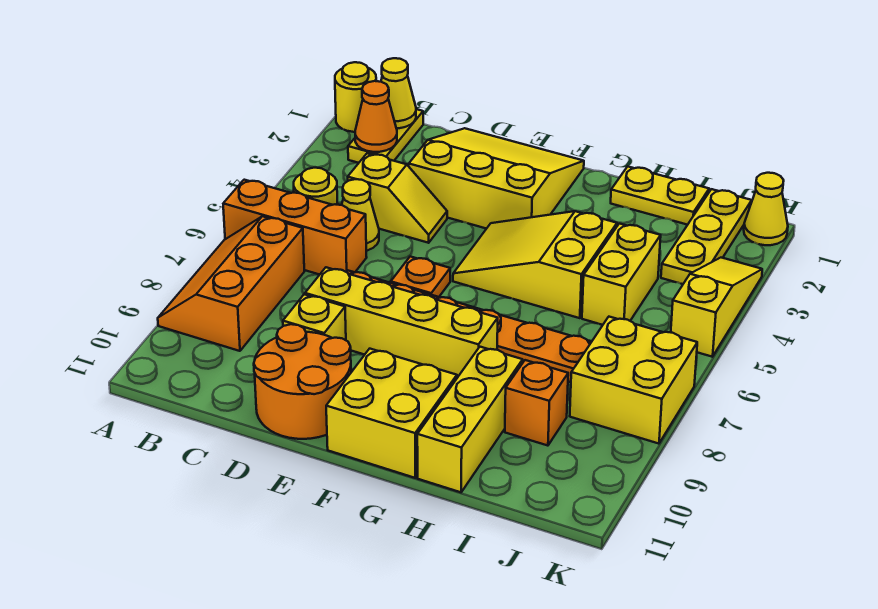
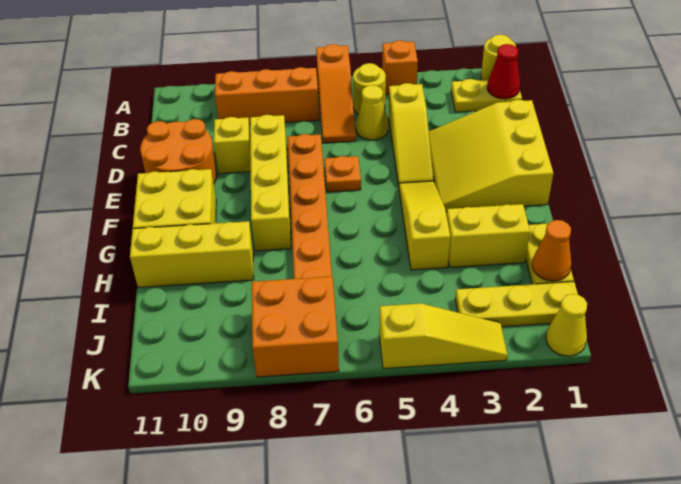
orange brick A6:C6 level 1 -> orange slope A6:C6 level 1 top A
yellow cone B1 level 2 -> red cone B1 level 2
orange cone B2 level 2 -> orange cone I1 level 2
yellow slope C4:D4 level 1 top C -> yellow slope C4:E4 level 1 top C
yellow slope D1:F3 level 1 top 3 -> yellow slope D1:F3 level 1 top 1
yellow slope F4:H5 level 1 top H -> yellow slope F4:H4 level 1 top H
yellow brick I4:I5 level 1 -> yellow brick H2:H3 level 1
orange brick I9 level 1 -> orange brick A4 level 1
yellow brick J7:K8 level 1 -> orange brick J7:K8 level 1

